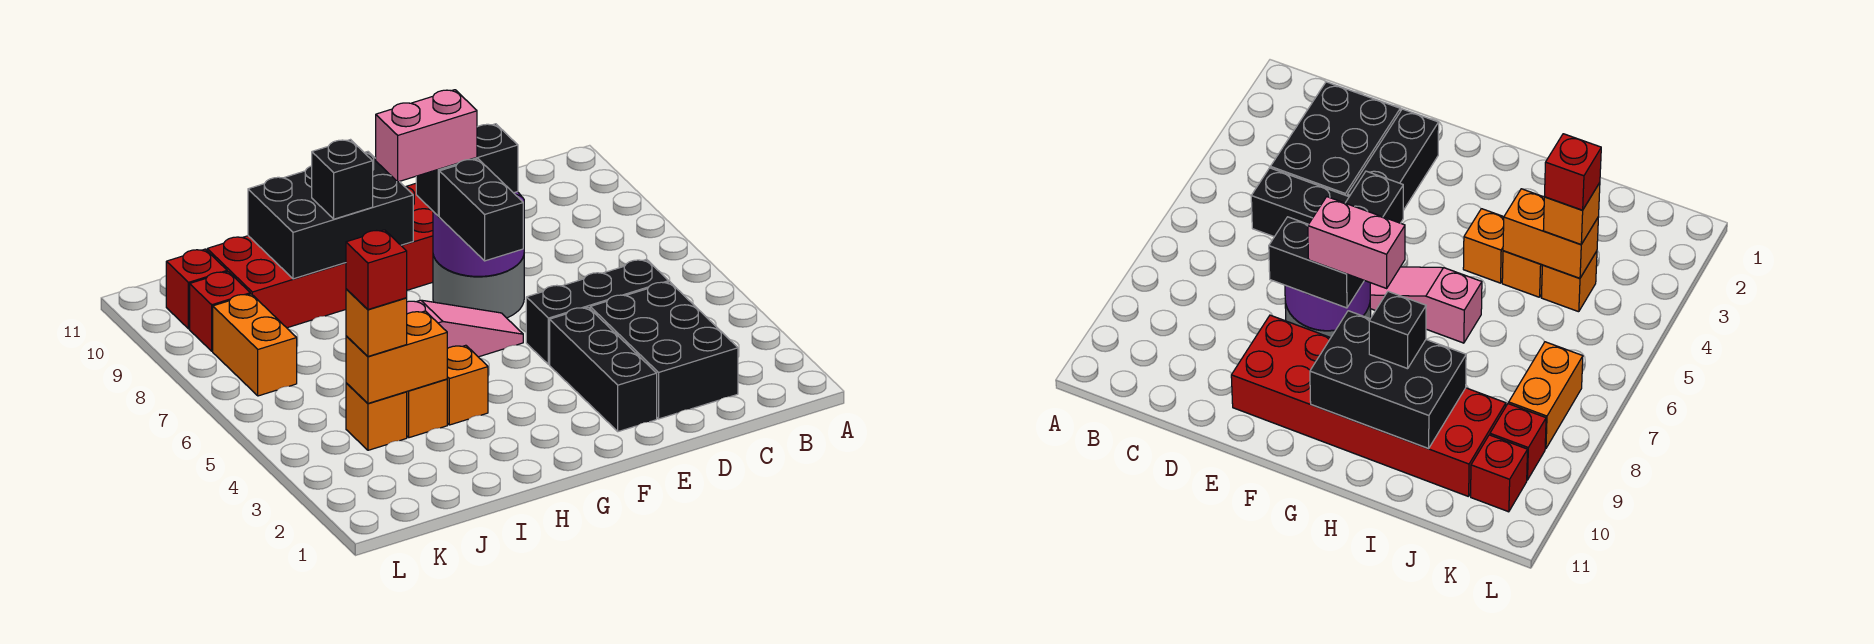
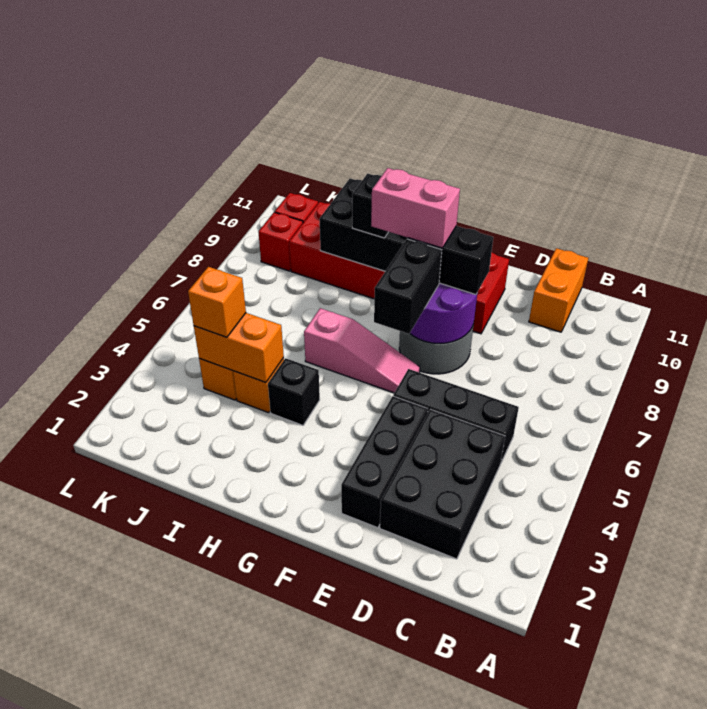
orange brick H4 level 1 -> black brick H4 level 1
red brick J4 level 4 -> none
orange brick K7:K8 level 1 -> orange brick C10:C11 level 1

